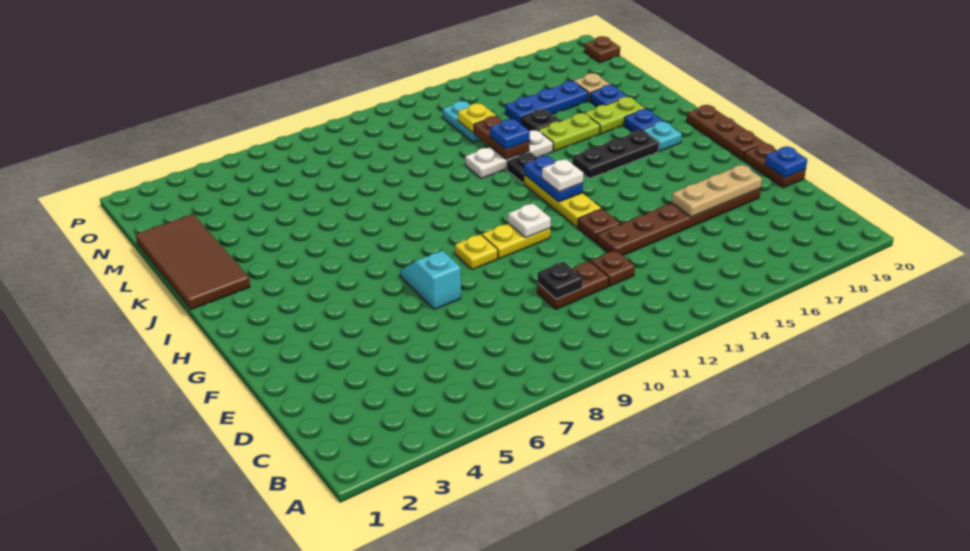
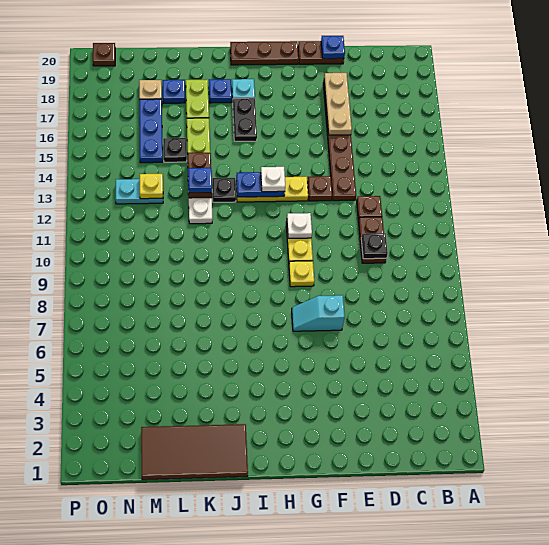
black plate I15:I17 level 1 -> black plate I16:I17 level 1
brown plate K13:L13 level 2 -> brown plate K13:K14 level 2

